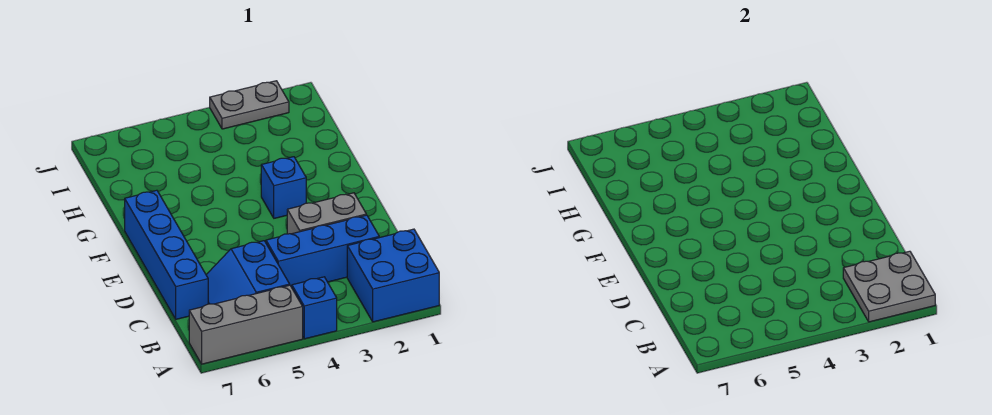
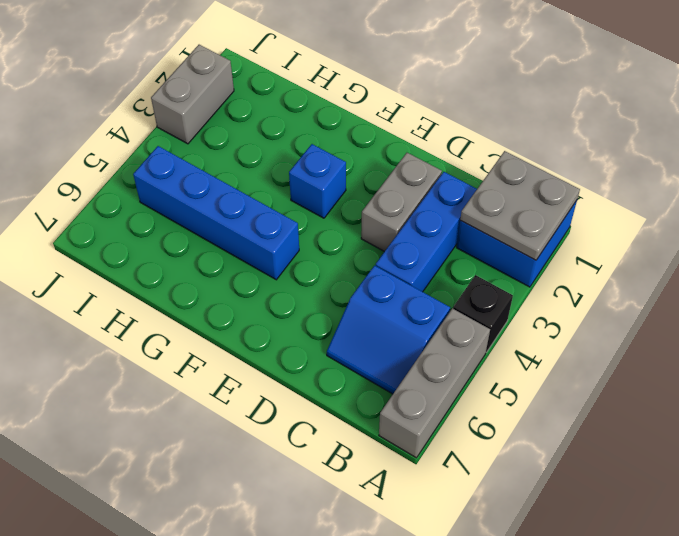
blue brick A4 level 1 -> black brick A4 level 1
blue brick C7:F7 level 1 -> blue brick F5:I5 level 1
grey plate J2:J3 level 1 -> grey brick J2:J3 level 1

